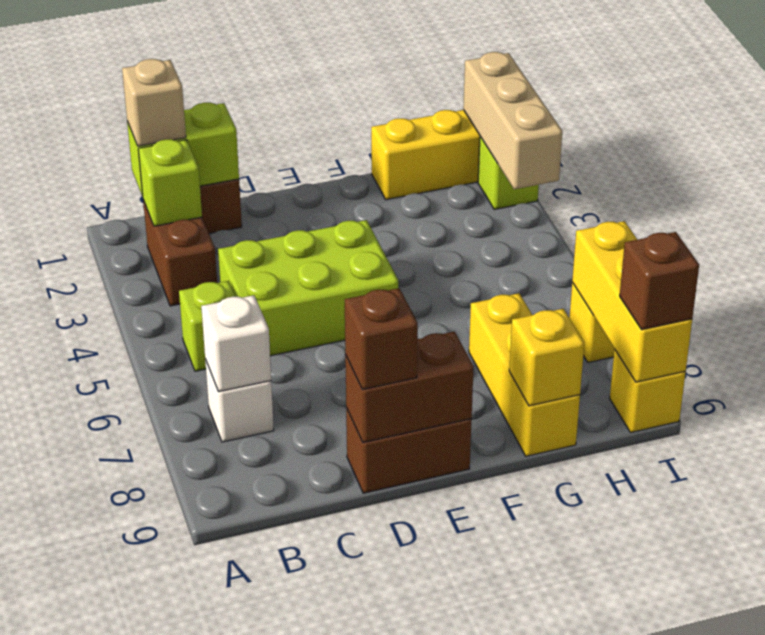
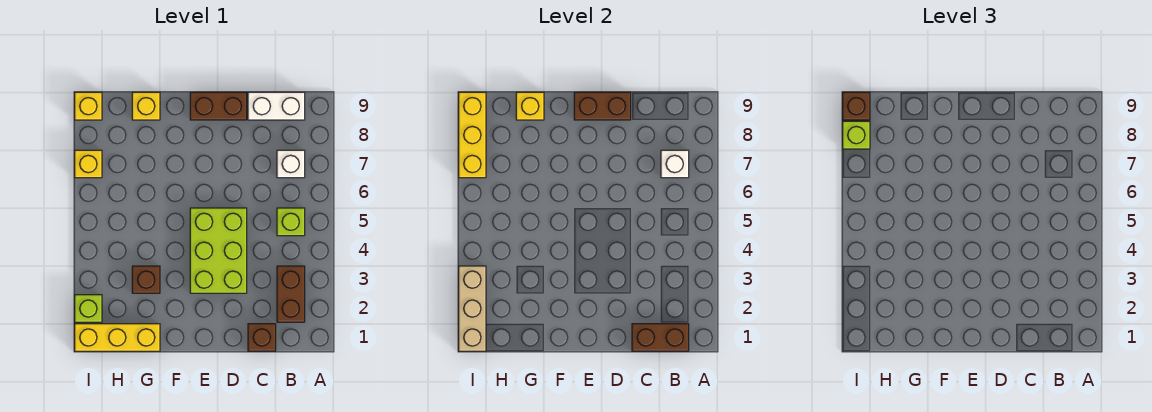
lime brick B1:C1 level 2 -> brown brick B1:C1 level 2
tan brick B1 level 3 -> none
lime brick B2 level 2 -> lime brick I8 level 3
none -> white brick B9:C9 level 1
lime brick C4:E5 level 1 -> lime brick D3:E5 level 1
brown brick D9 level 3 -> brown brick G3 level 1
yellow brick G7:G9 level 1 -> yellow brick G9 level 1

